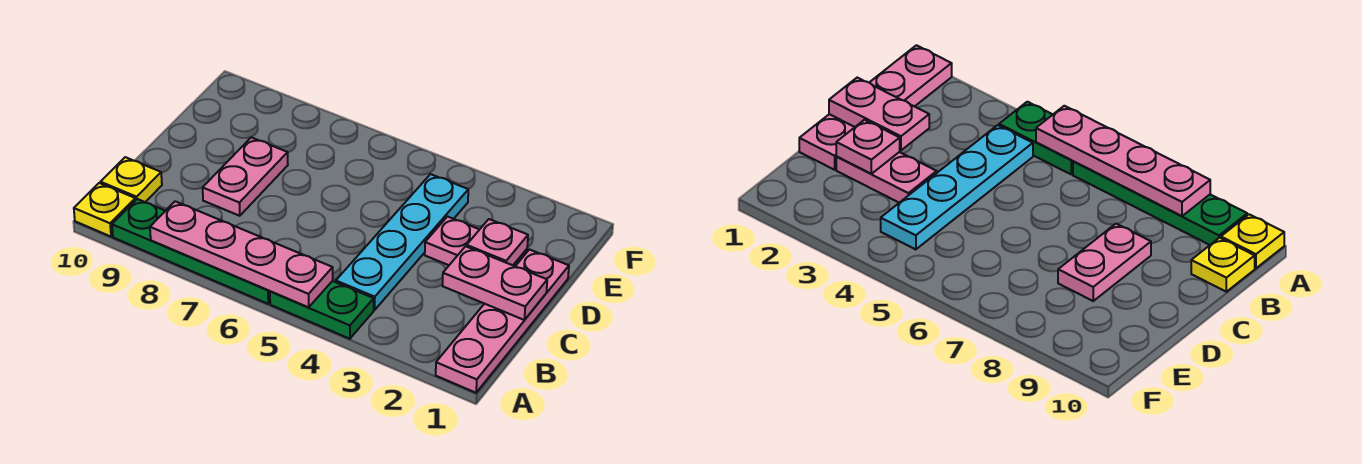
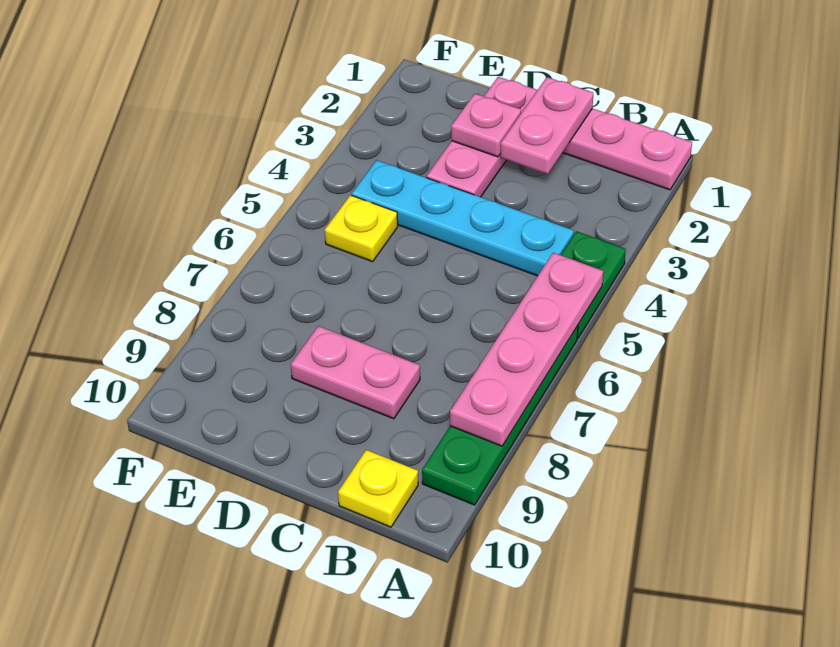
yellow plate A10 level 1 -> yellow plate E5 level 1

